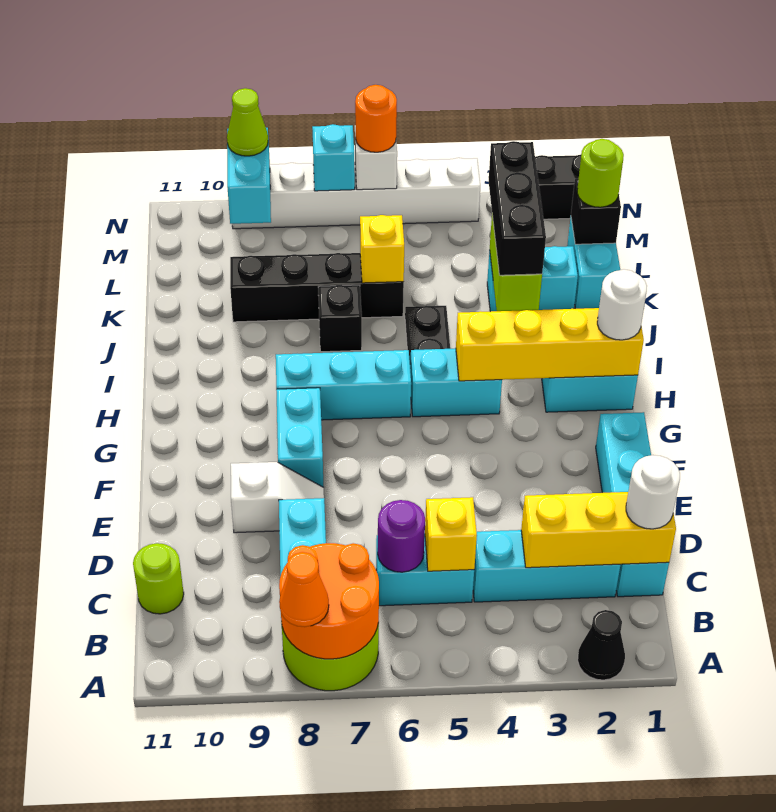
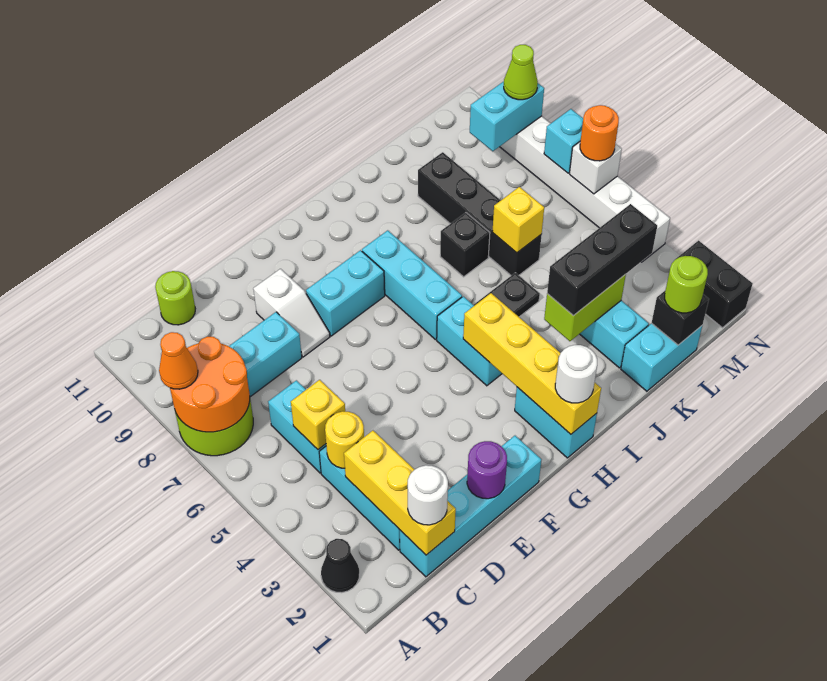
none -> yellow round brick C4 level 2
purple round brick C6 level 2 -> purple round brick E1 level 2

